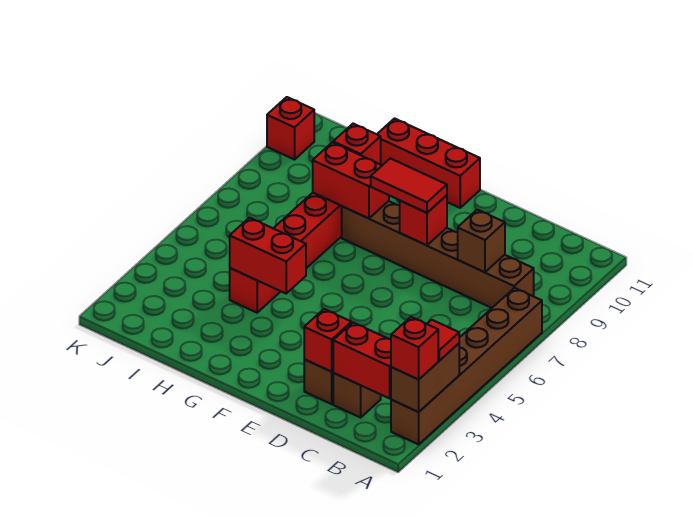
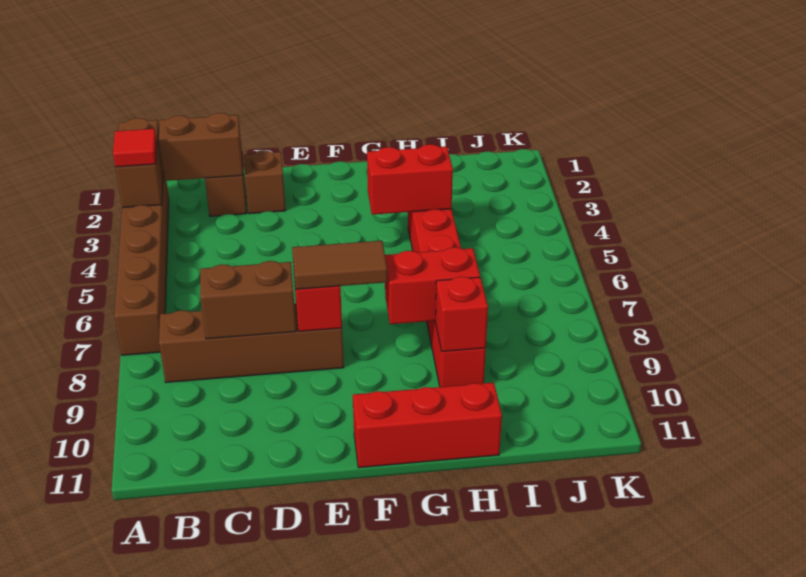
red brick A2 level 3 -> none
red brick B2:C2 level 2 -> brown brick B2:C2 level 2
brown brick B8:G8 level 1 -> brown brick B8:E8 level 1
brown brick C8 level 2 -> brown brick C8:D8 level 2
red brick D2 level 2 -> none
red tile E8:F8 level 3 -> brown tile E8:F8 level 3
red brick K10 level 1 -> none

